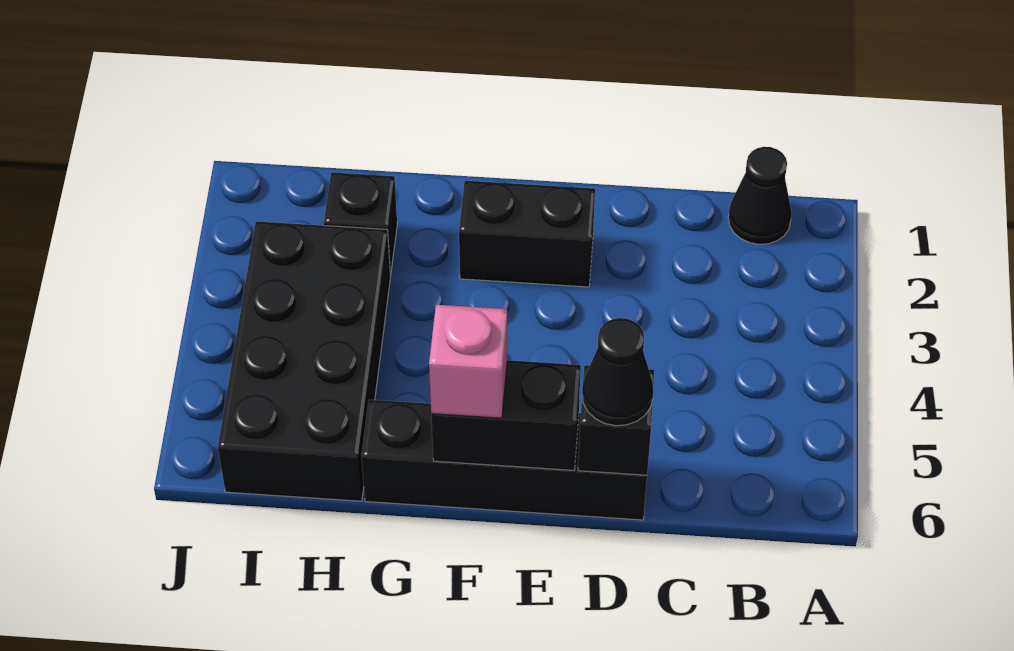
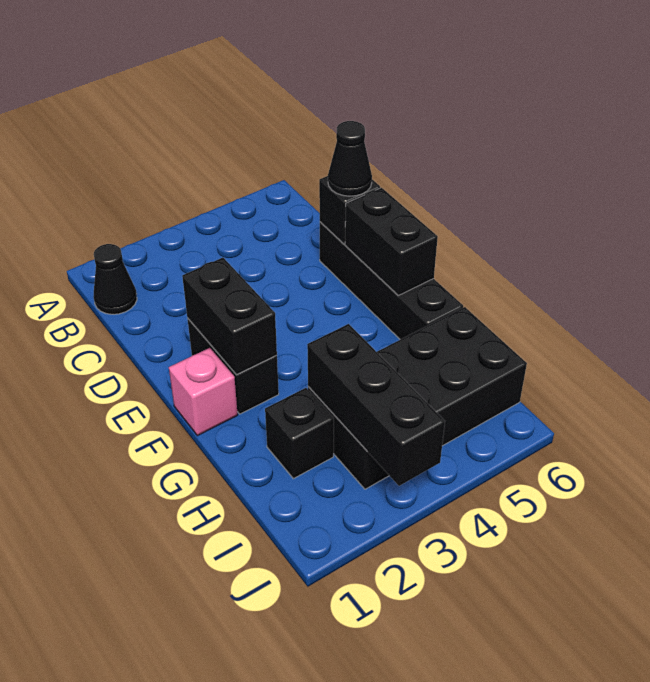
none -> black brick E2:F2 level 2
pink brick F6 level 3 -> pink brick F1 level 1
none -> black brick H3:J3 level 2

